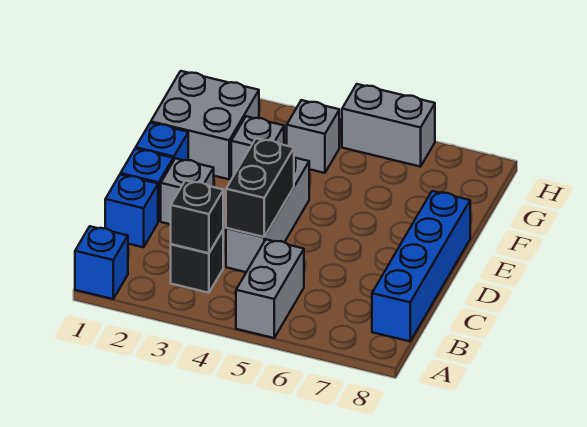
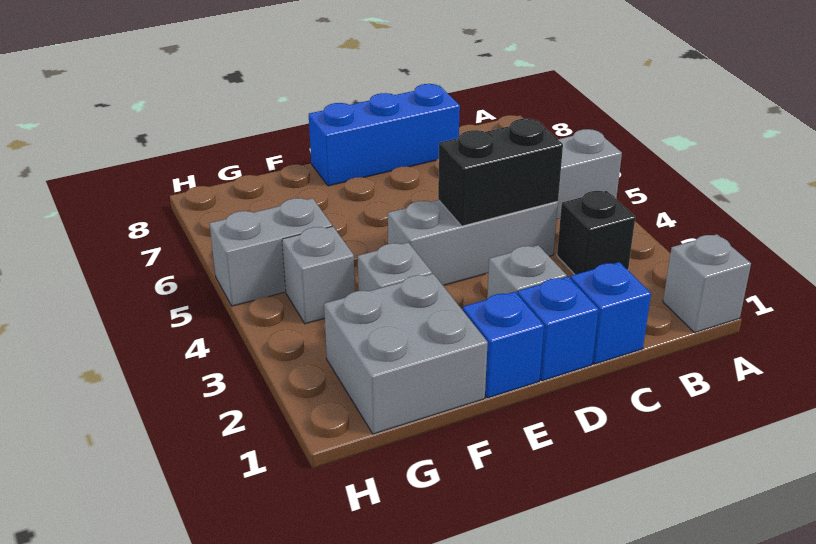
blue brick A1 level 1 -> grey brick A1 level 1
black brick B3 level 2 -> none
blue brick B8:E8 level 1 -> blue brick C8:E8 level 1
grey brick H5:H6 level 1 -> grey brick G5:H5 level 1

